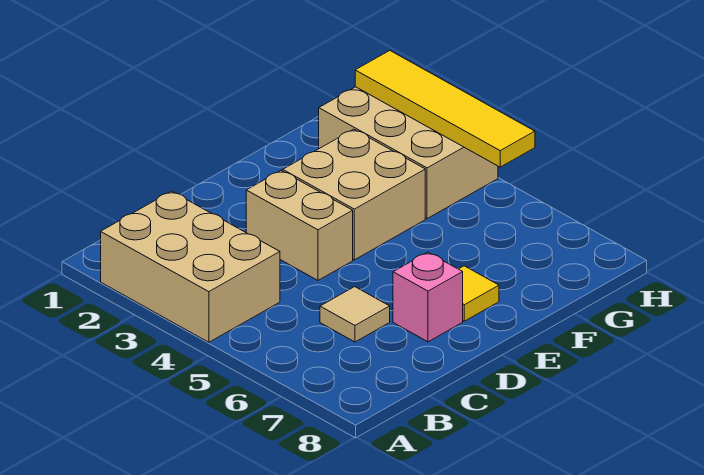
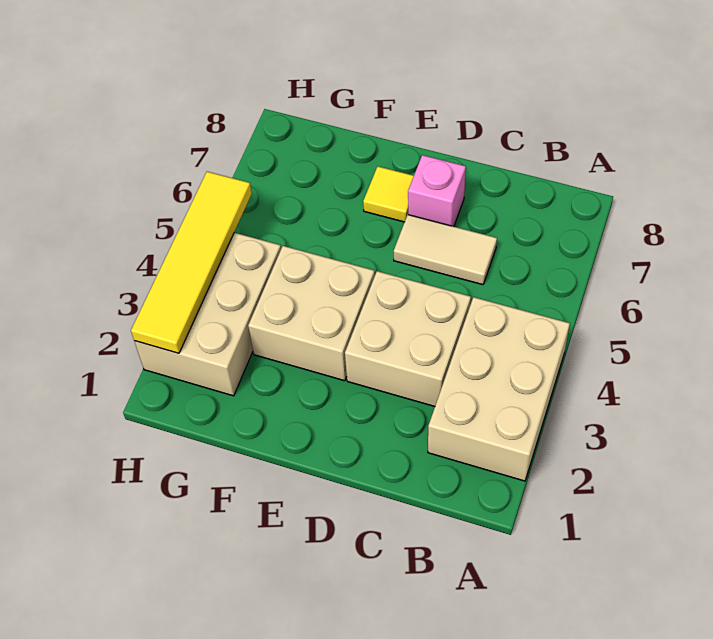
tan tile C6 level 1 -> tan tile C6:D6 level 1
tan brick D3:D4 level 1 -> tan brick C3:D4 level 1

